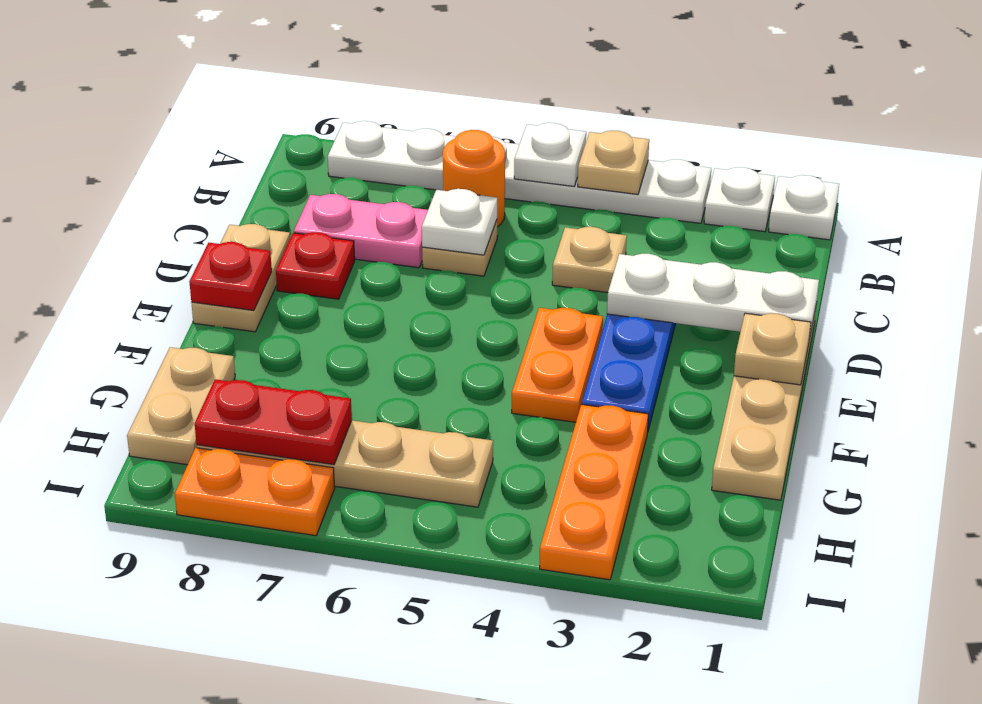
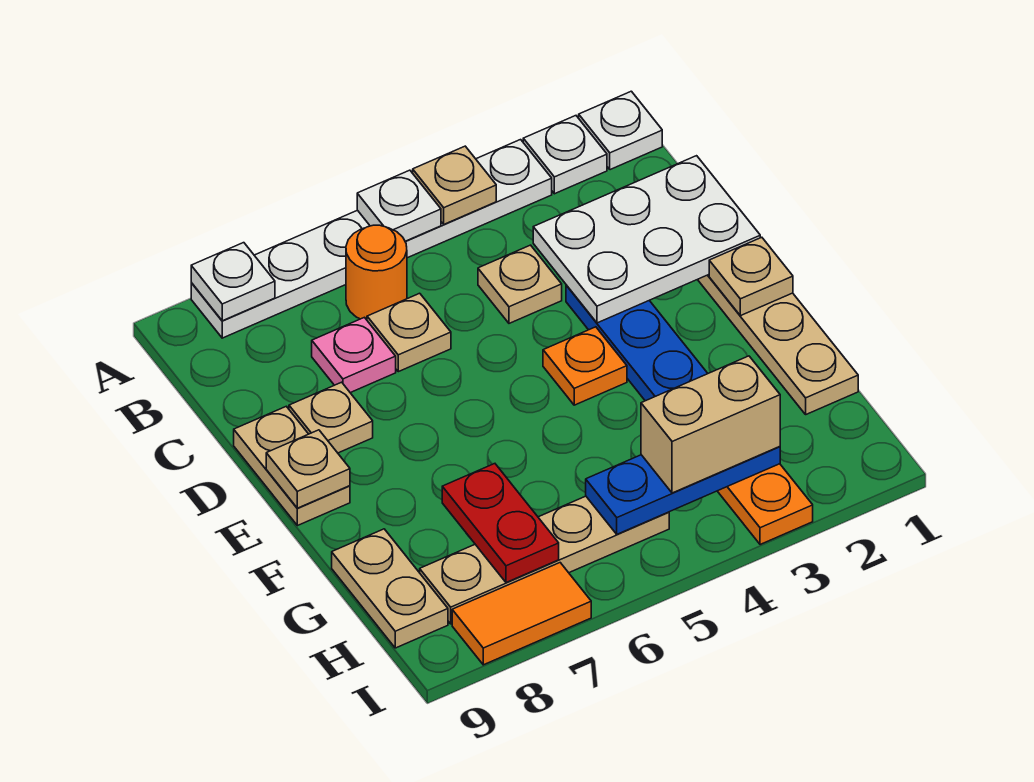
white plate C6 level 2 -> white plate A8 level 2
pink plate C7:C8 level 1 -> pink plate C7 level 1
white plate D1:D3 level 2 -> white plate C1:D3 level 2
red plate D8 level 1 -> tan plate D8 level 1
orange plate E4:F4 level 1 -> orange plate E4 level 1
red plate E9 level 2 -> tan plate E9 level 2
none -> blue plate H3:H5 level 2
none -> tan brick H3:H4 level 3
red plate H7:H8 level 2 -> red plate G7:H7 level 2
orange plate I7:I8 level 1 -> orange tile I7:I8 level 1

